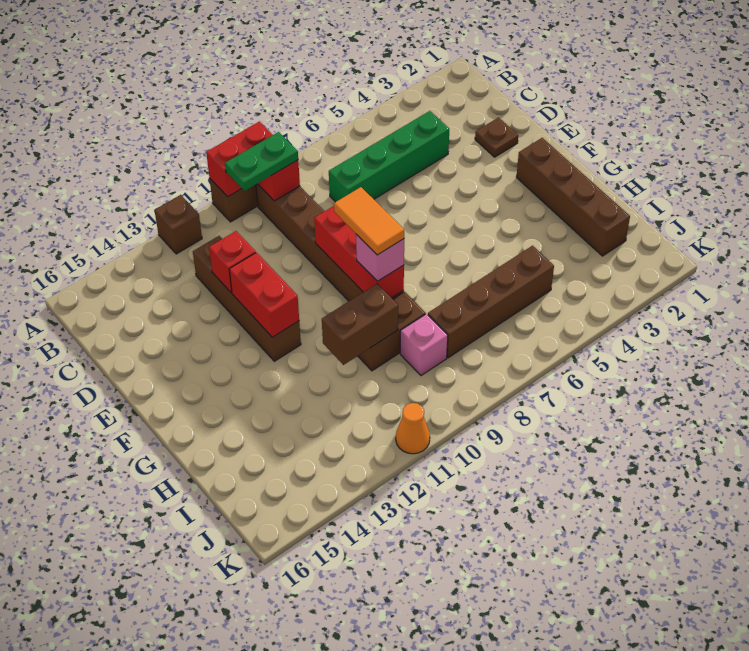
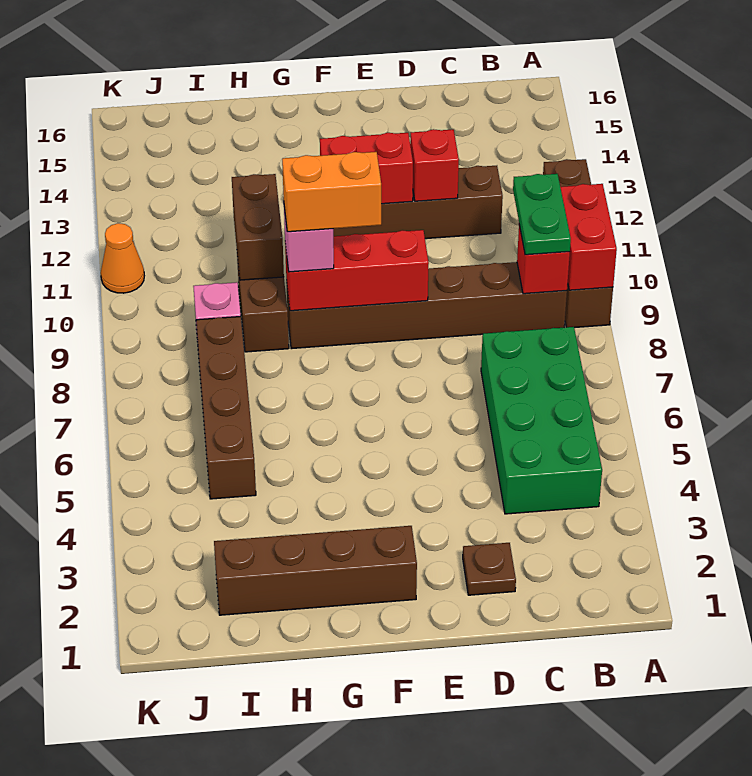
green brick C4:C7 level 1 -> green brick B4:C7 level 1
orange tile F9:G9 level 4 -> orange brick F9:G9 level 4

